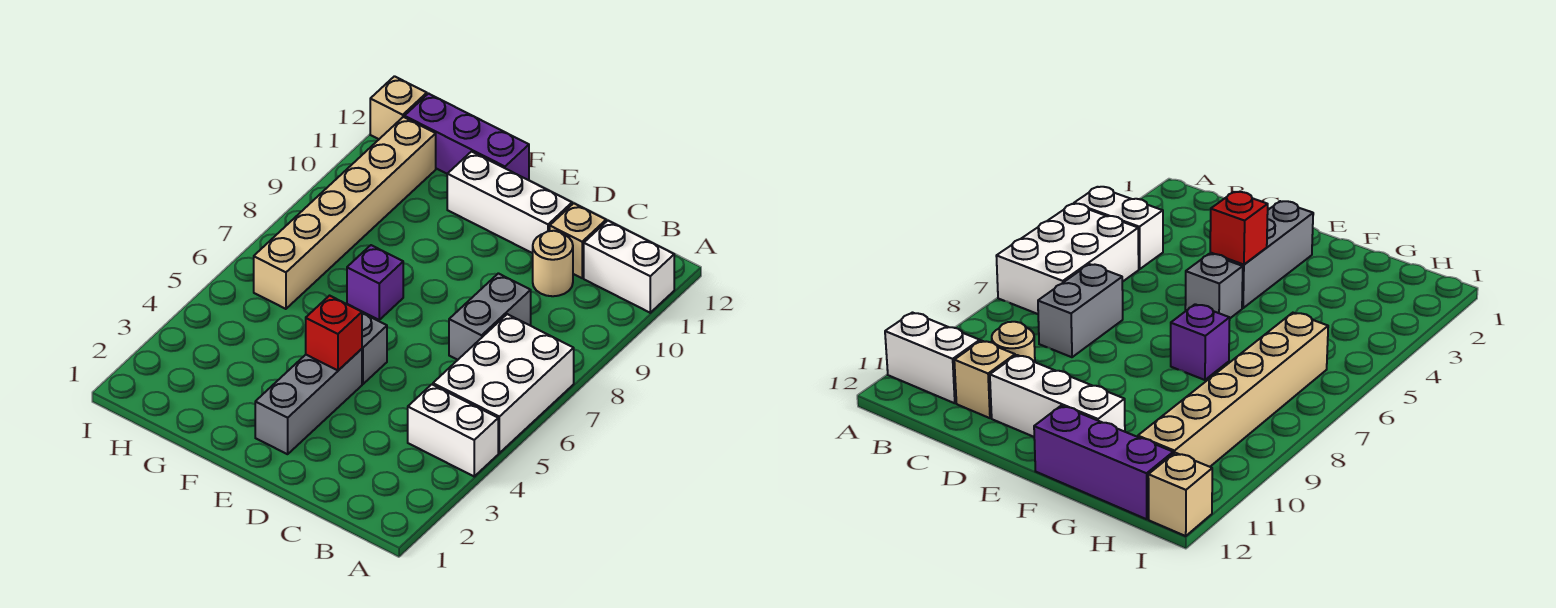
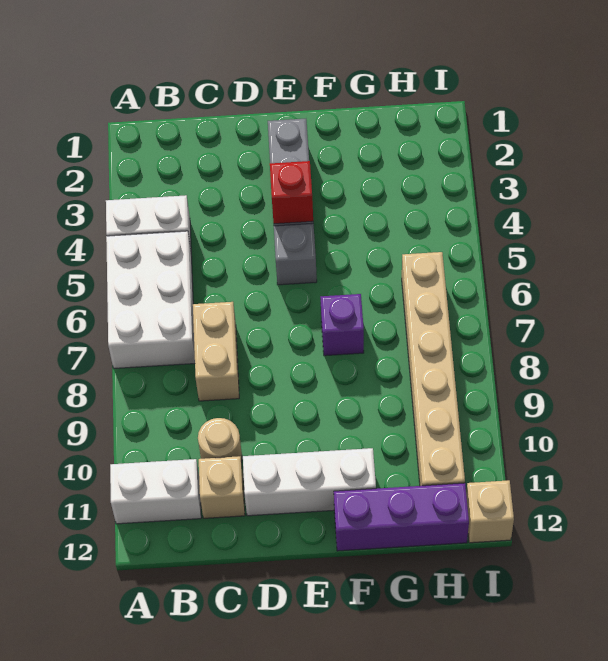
grey brick C7:C8 level 1 -> tan brick C7:C8 level 1

